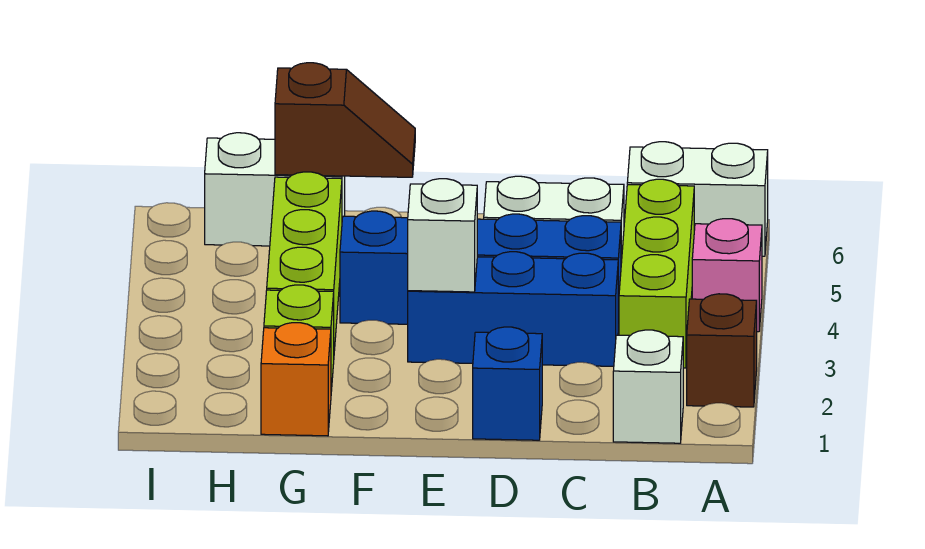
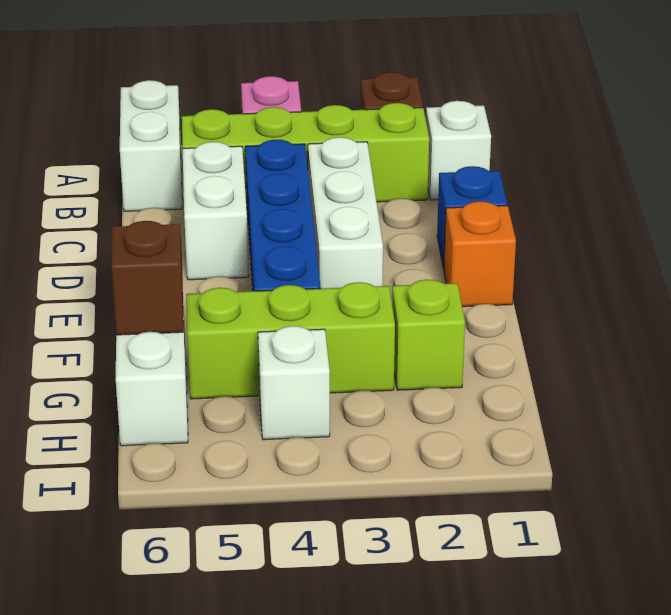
lime brick B3:B5 level 1 -> lime brick B2:B5 level 1
blue brick C3:E3 level 1 -> white brick C3:E3 level 1
white brick E3 level 2 -> white brick H4 level 1
orange brick G1 level 1 -> orange brick E1 level 1

